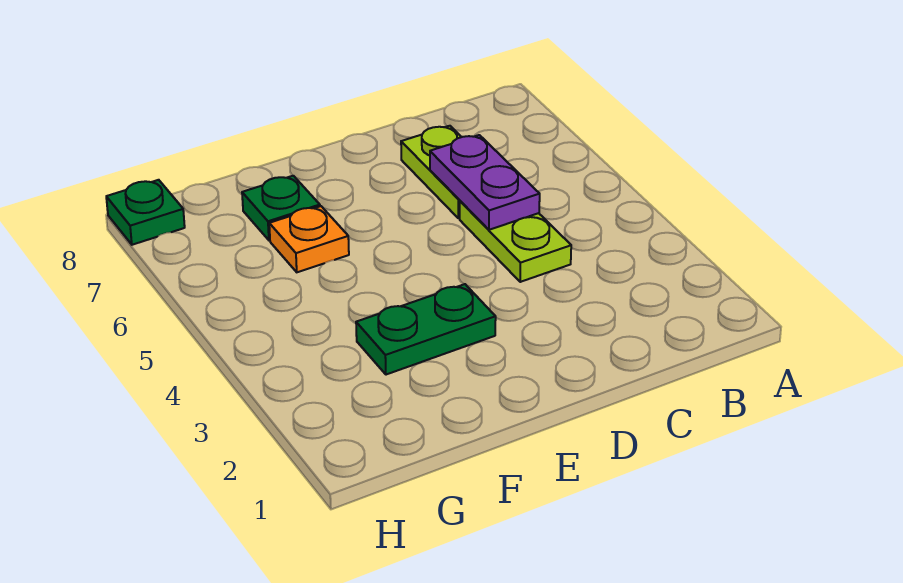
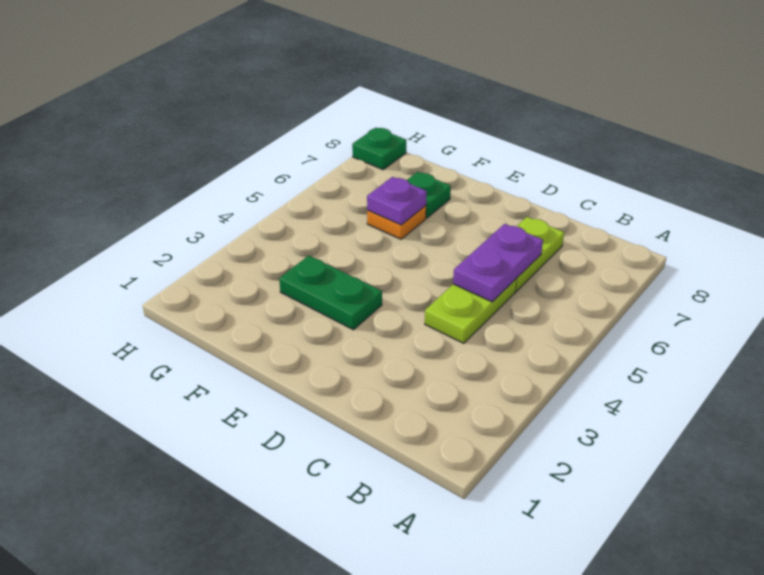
none -> purple plate F6 level 2

